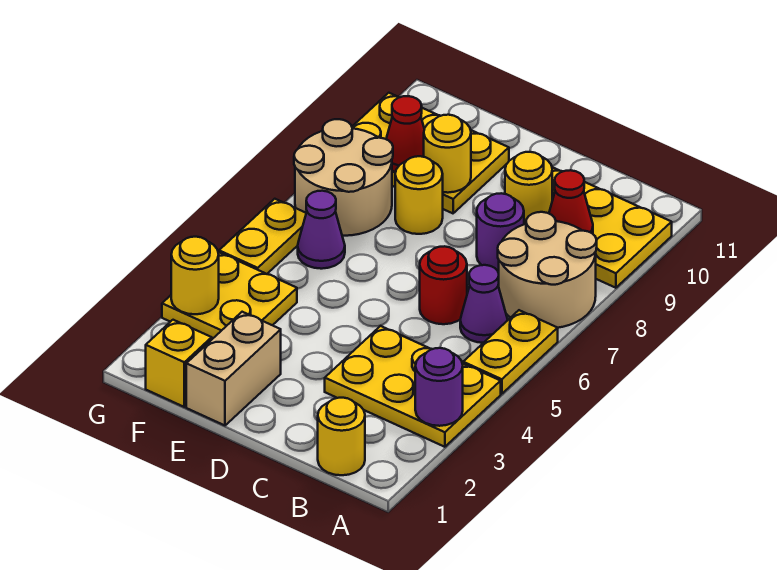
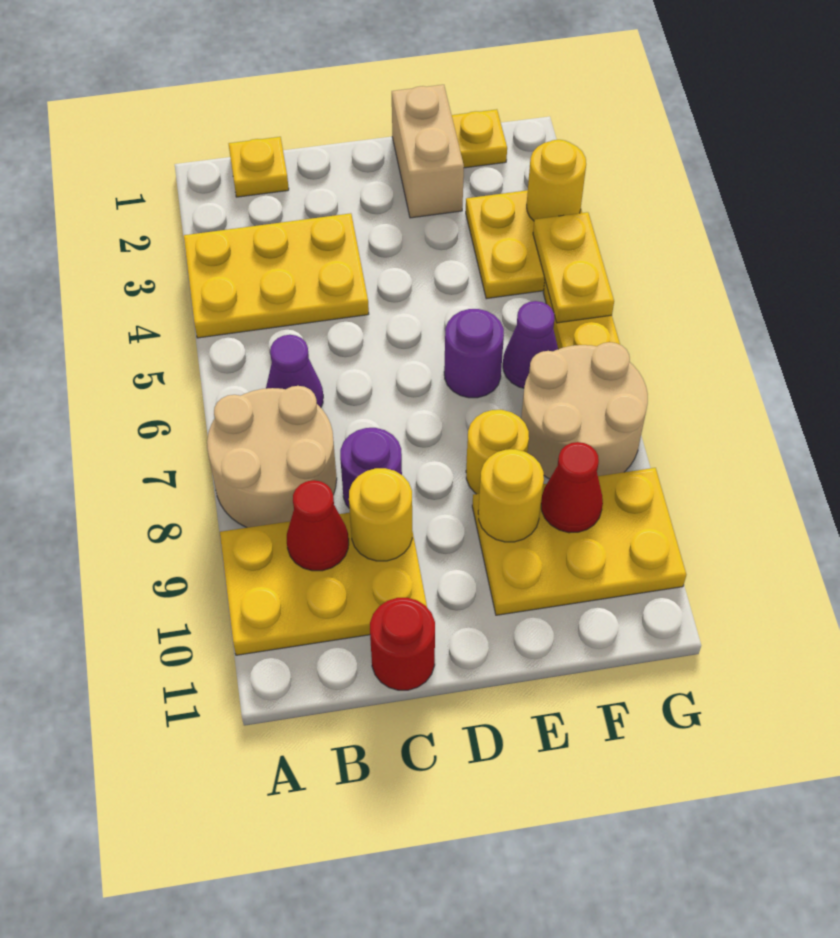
purple round brick A3 level 2 -> purple round brick E6 level 1
yellow plate A5:A6 level 1 -> yellow plate G4:G5 level 2
yellow round brick B1 level 1 -> yellow plate B1 level 1
red round brick C6 level 1 -> red round brick C11 level 1
yellow brick F1 level 1 -> yellow plate F1 level 1

